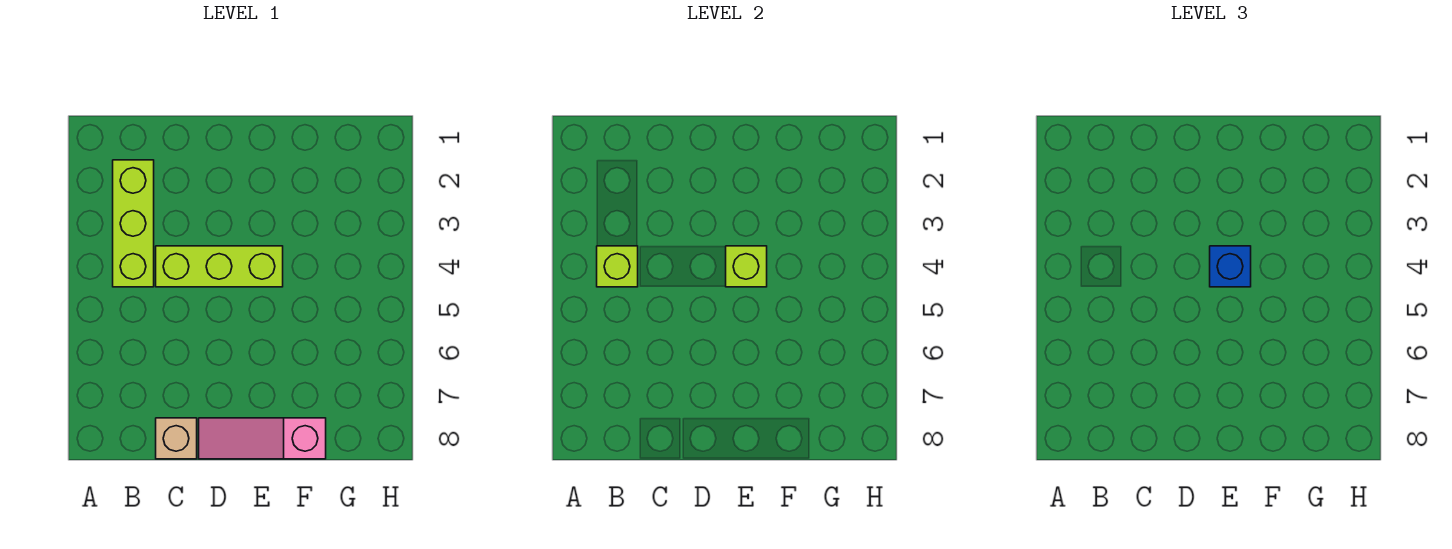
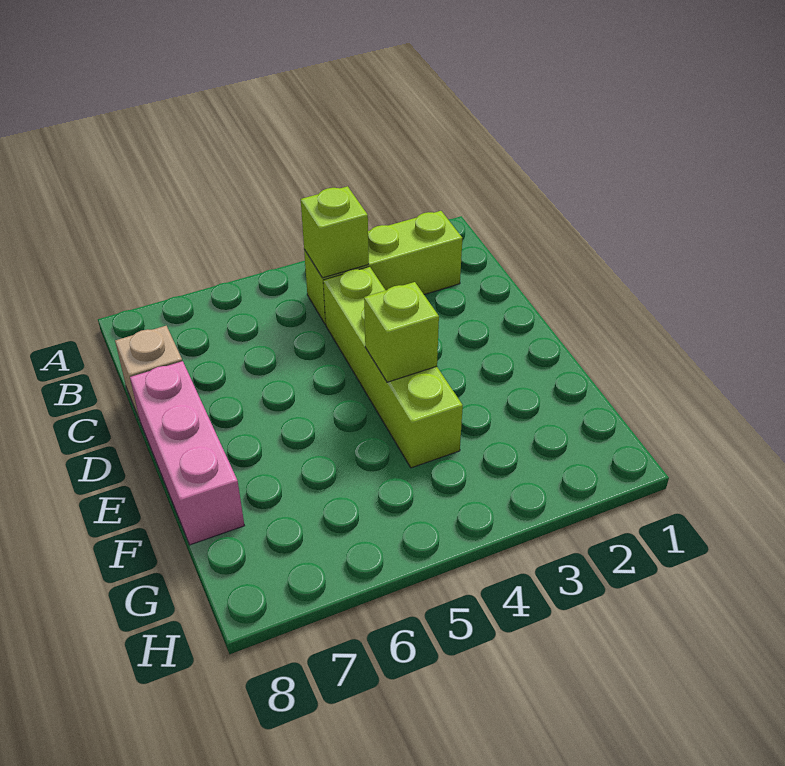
lime brick C4:E4 level 1 -> lime brick C4:F4 level 1
pink slope D8:F8 level 1 top F -> pink brick D8:F8 level 1
blue brick E4 level 3 -> none

